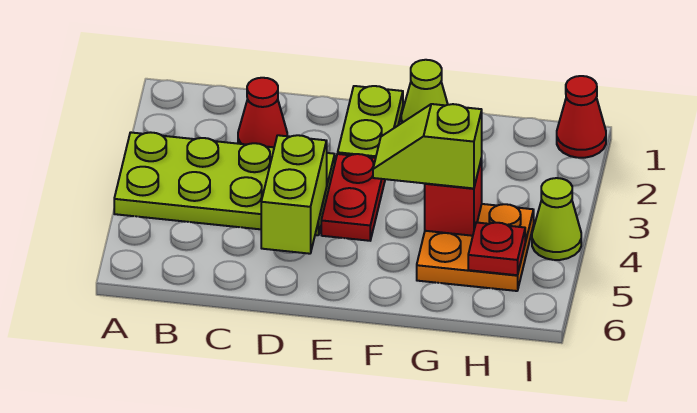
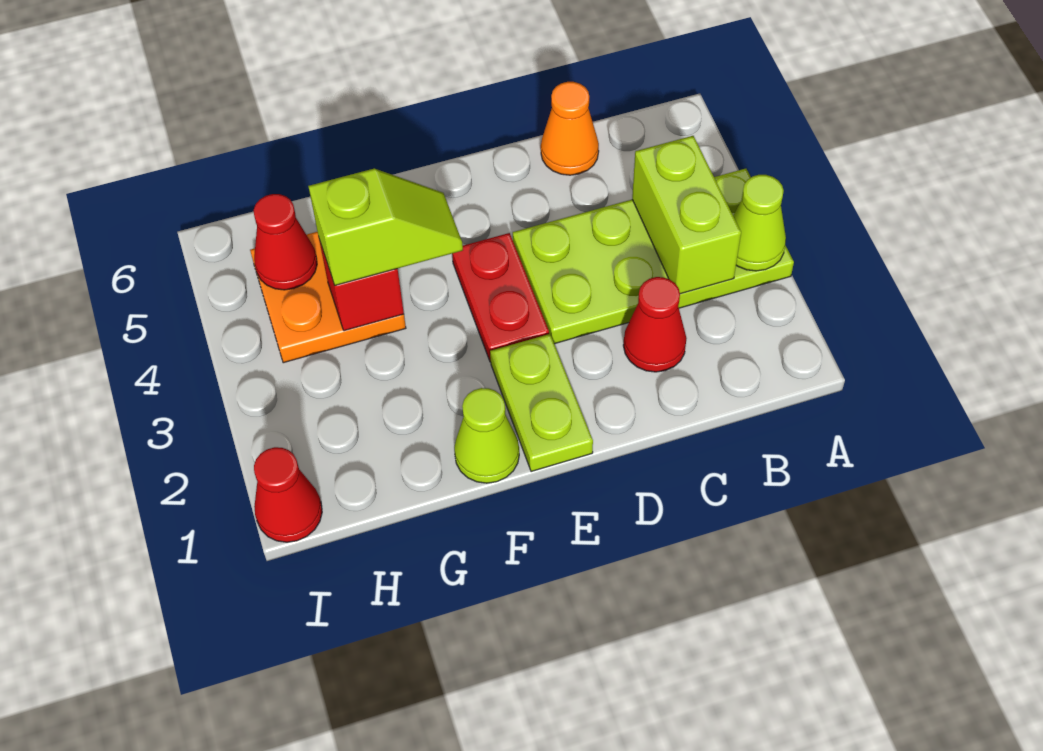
none -> orange cone C6 level 1
lime brick D4:D5 level 2 -> lime brick B3:B4 level 2
red plate H5 level 2 -> red cone H5 level 2
lime cone I4 level 1 -> lime cone A3 level 2

